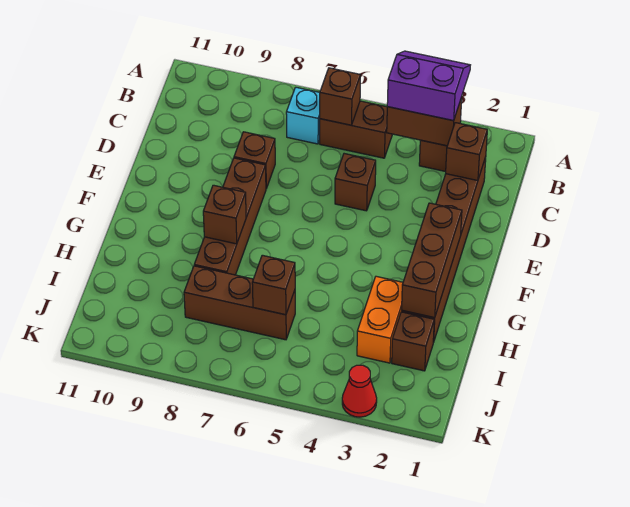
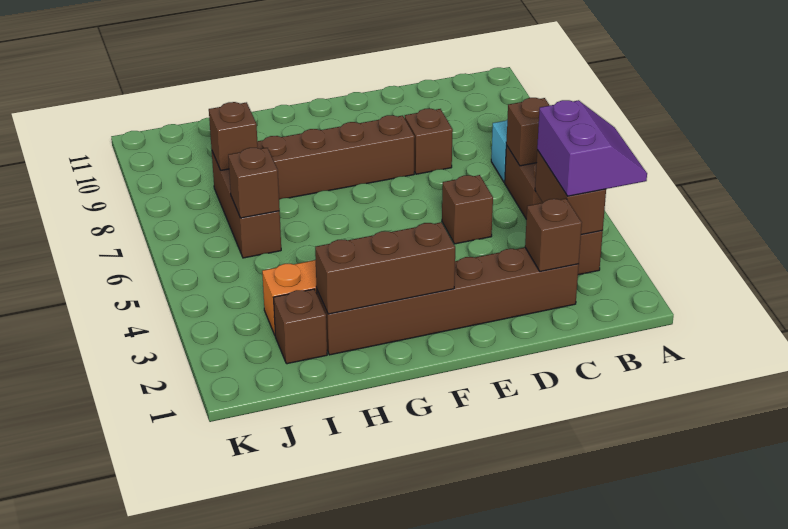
brown brick G8 level 2 -> brown brick I8 level 2
red cone K3 level 1 -> none

